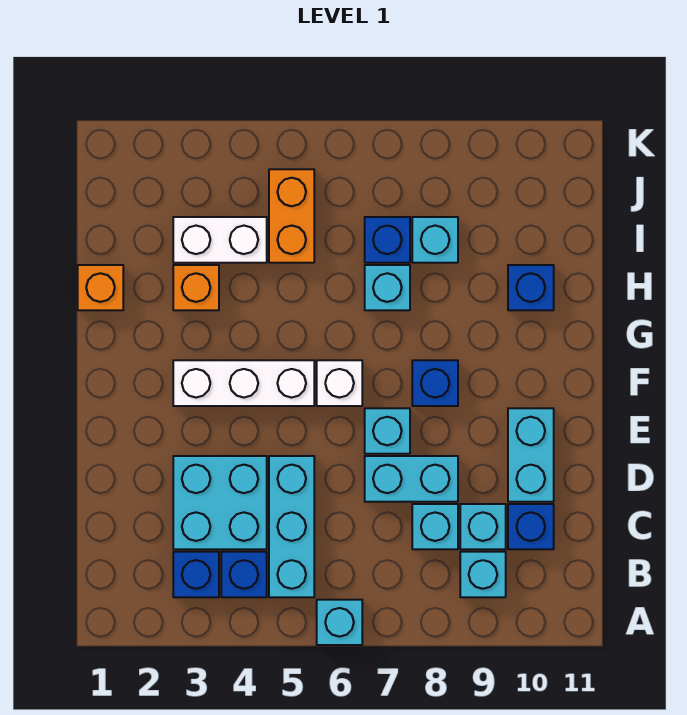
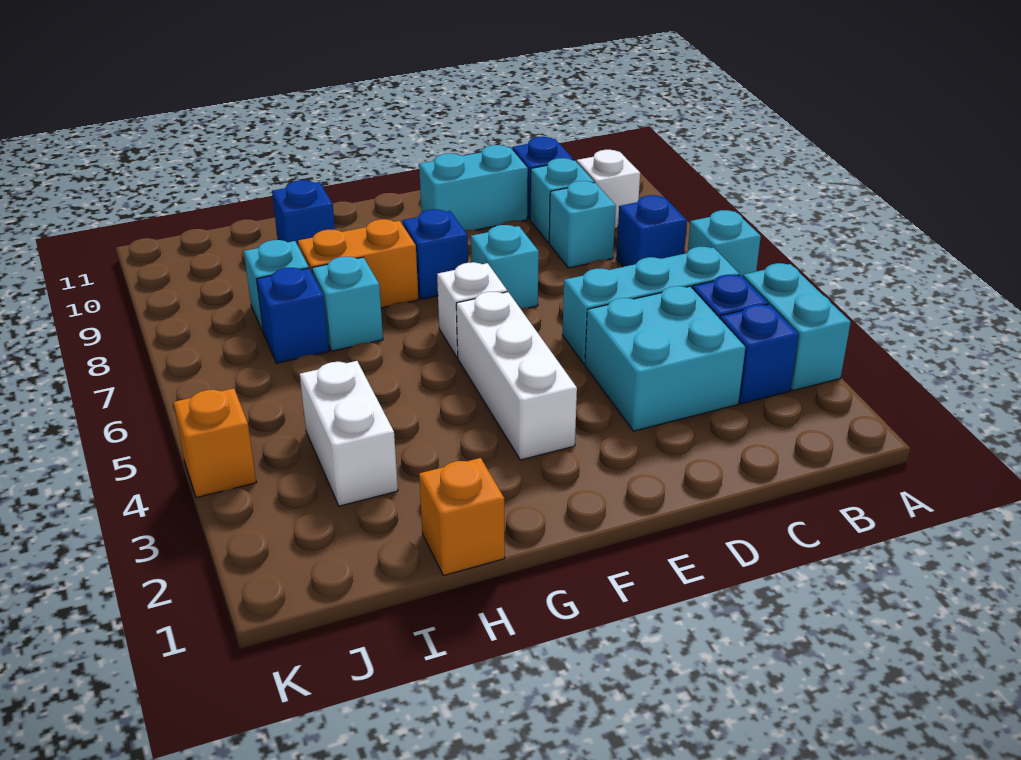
none -> blue brick B7 level 1
cyan brick B9 level 1 -> white brick B9 level 1
cyan brick D7:D8 level 1 -> cyan brick A3:A4 level 1
orange brick H3 level 1 -> orange brick K4 level 1
orange brick I5:J5 level 1 -> orange brick G8:H8 level 1

